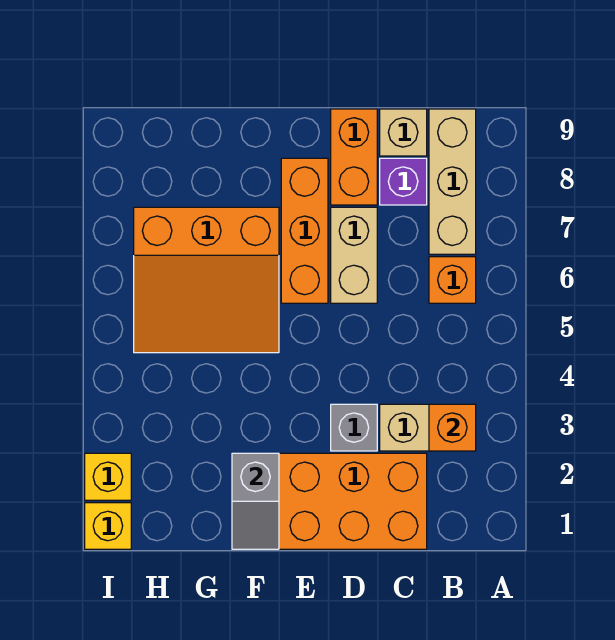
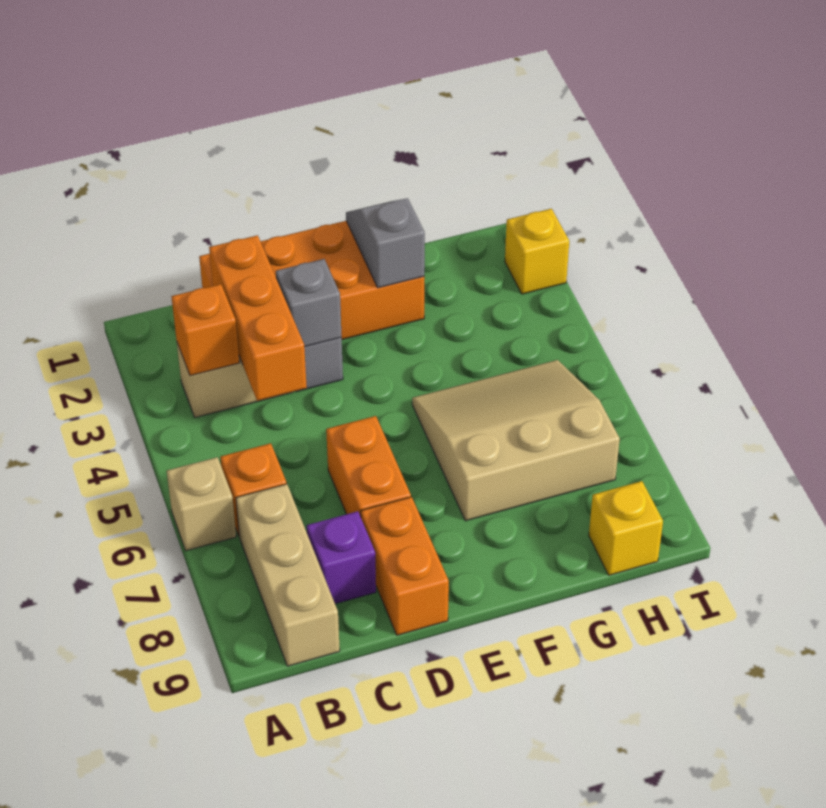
tan brick C9 level 1 -> tan brick A6 level 1
none -> grey brick D3 level 2
tan brick D6:D7 level 1 -> orange brick D6:D7 level 1
orange brick E6:E8 level 1 -> orange brick C2:C4 level 2
orange slope F5:H7 level 1 top 7 -> tan slope F5:H7 level 1 top 7
yellow brick I1 level 1 -> yellow brick H9 level 1

